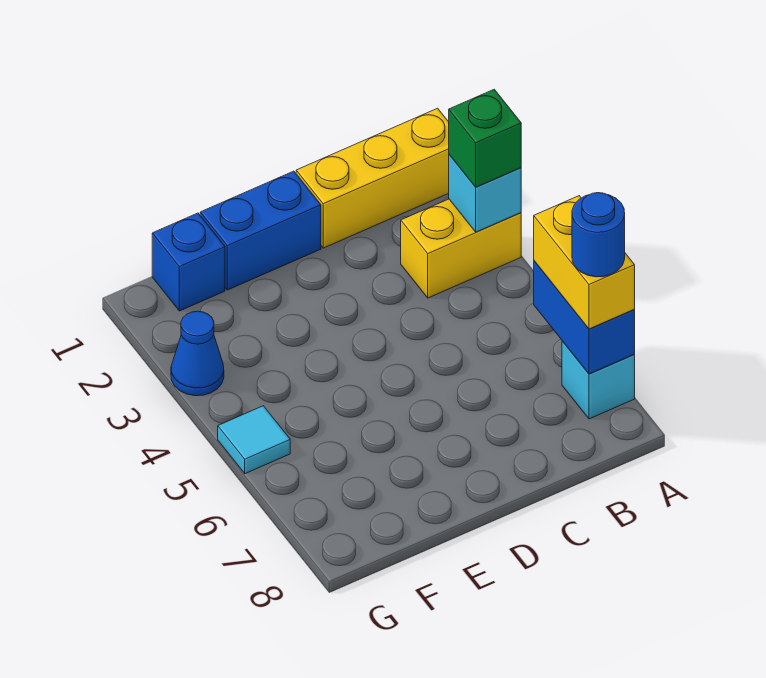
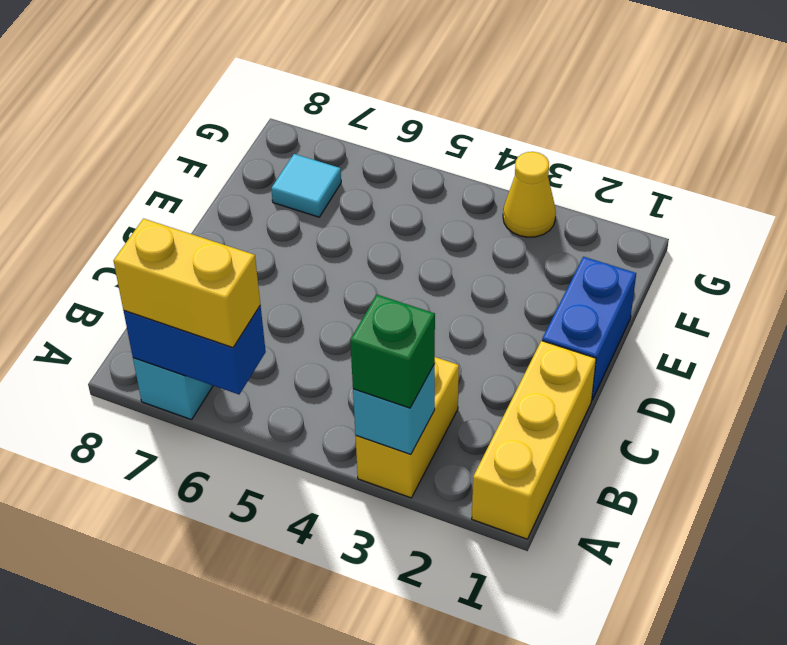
blue round brick A7 level 4 -> none
blue brick F1 level 1 -> none
blue cone G3 level 1 -> yellow cone G3 level 1
cyan tile G5 level 1 -> cyan tile F7 level 1

